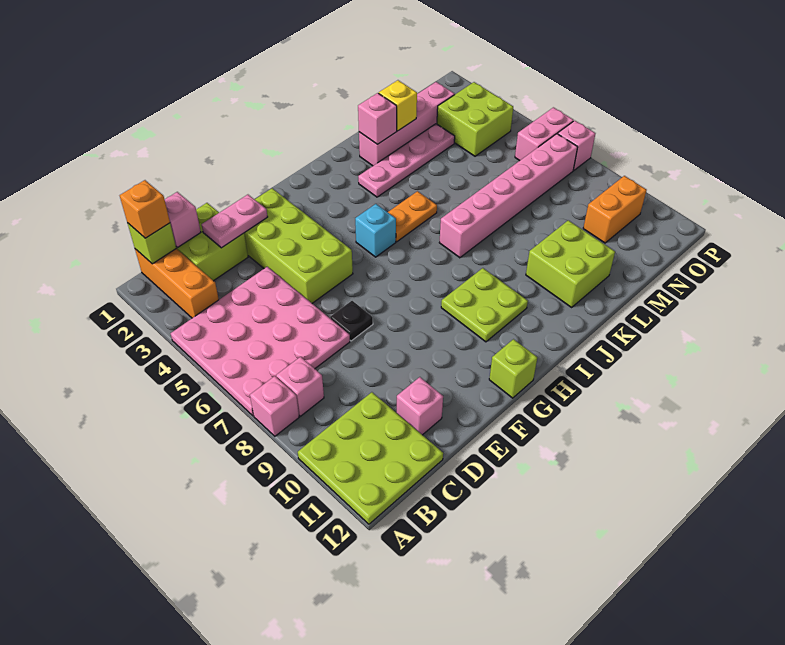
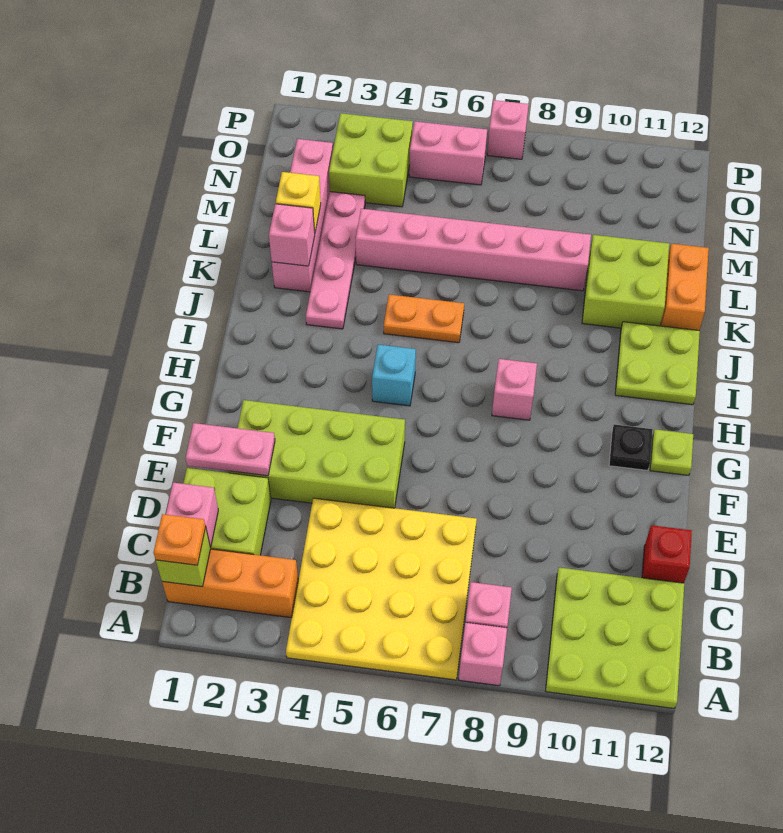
pink plate A4:D7 level 1 -> yellow plate A4:D7 level 1
orange brick B1 level 3 -> orange plate B1 level 3
pink plate D2:E2 level 2 -> pink plate E1:E2 level 2
pink brick D11 level 1 -> pink brick H8 level 1
none -> red brick D12 level 1
black plate E7 level 1 -> black plate G11 level 1
lime brick G12 level 1 -> lime plate G12 level 1
lime plate H9:I10 level 1 -> lime plate I11:J12 level 1
orange plate I5:J5 level 1 -> orange plate J5:J6 level 1
pink brick J7:O7 level 1 -> pink brick L4:L9 level 1
orange brick N10:O10 level 1 -> orange brick K12:L12 level 1
pink brick O6:P6 level 1 -> pink brick O5:O6 level 1

